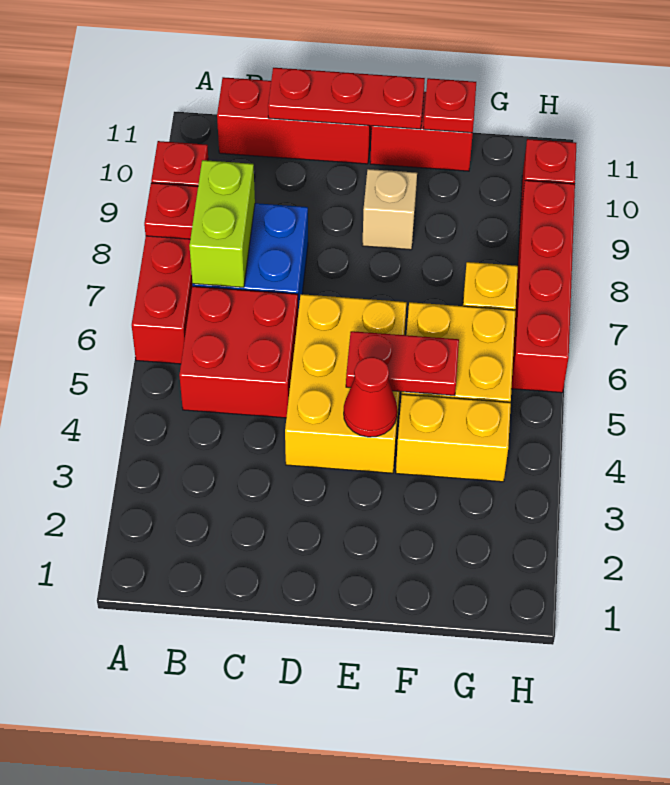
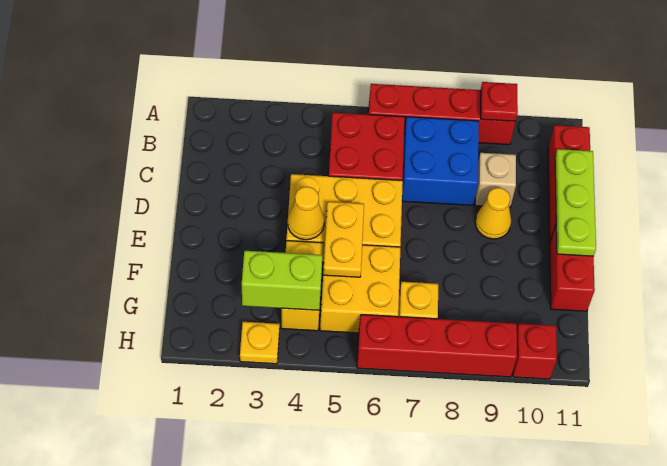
red plate A8 level 2 -> none
lime brick B7:B8 level 2 -> lime brick G3:G4 level 2
red plate C11:E11 level 2 -> lime plate C11:E11 level 2
none -> yellow cone D9 level 1
red cone E4 level 2 -> yellow cone E4 level 2
red plate E5:F5 level 2 -> yellow plate E5:F5 level 2
tan brick E9 level 1 -> tan brick C9 level 1
red plate F11 level 2 -> none
none -> yellow plate H3 level 1

